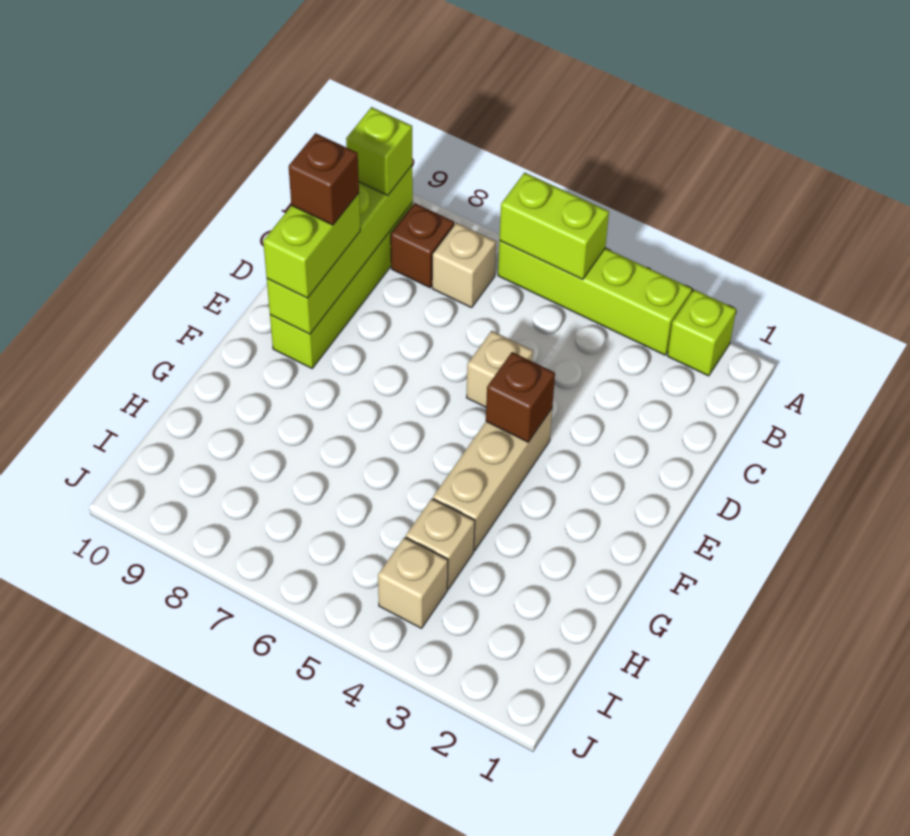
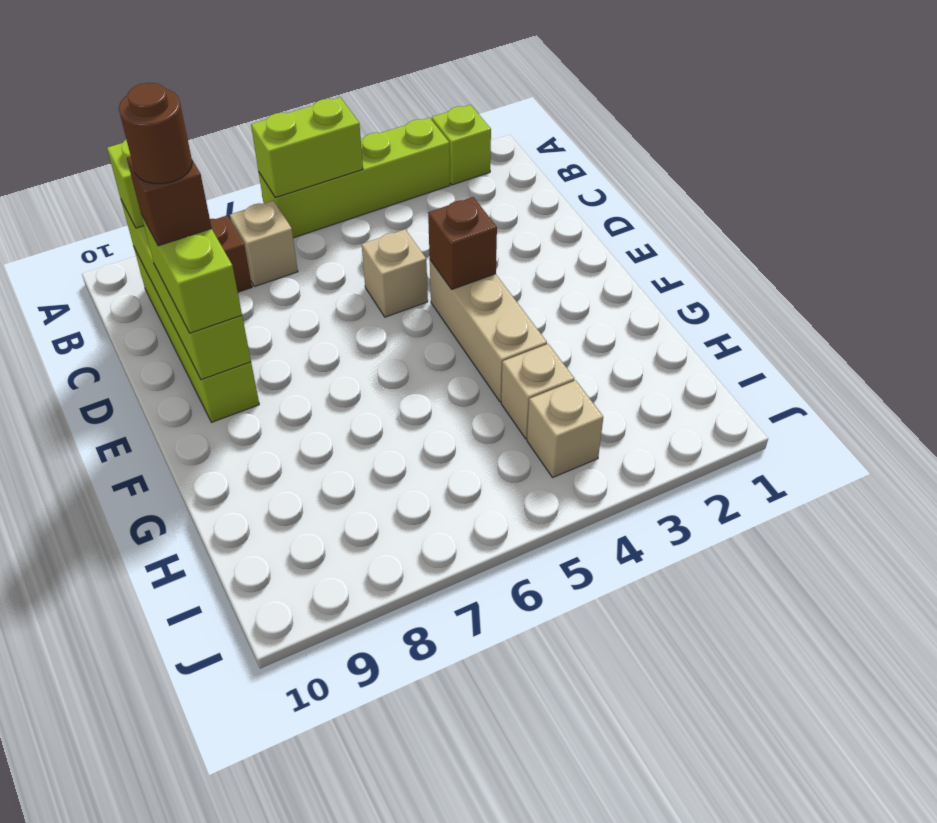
none -> brown round brick D9 level 5

